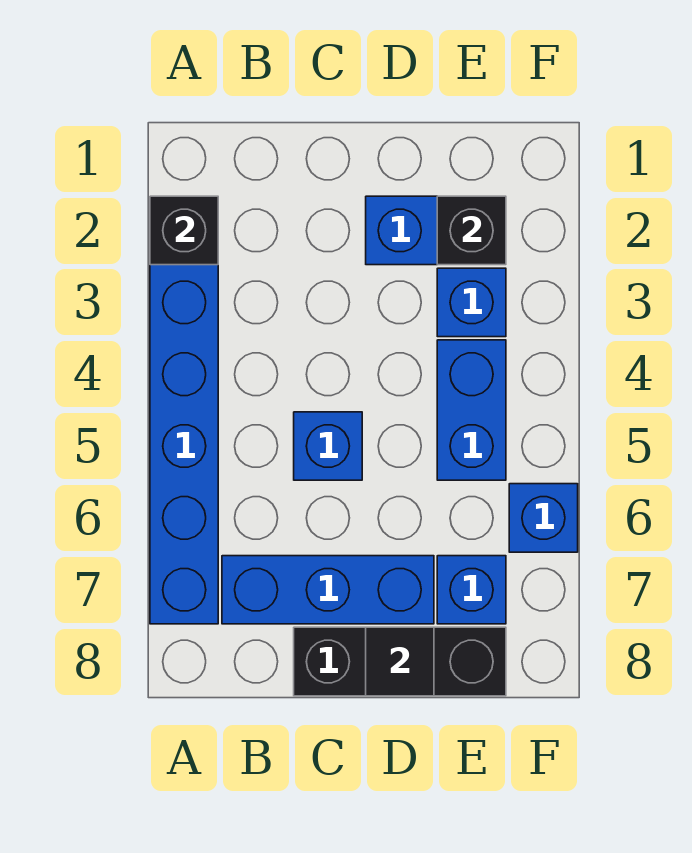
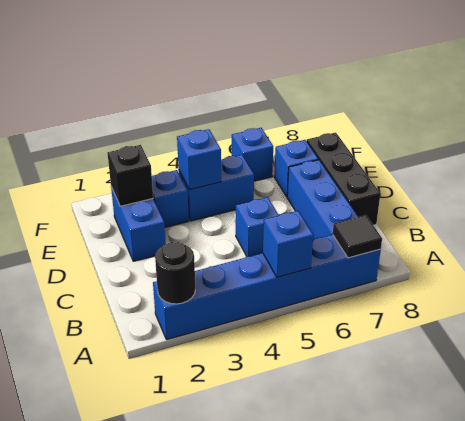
black brick A2 level 2 -> black round brick A2 level 2
none -> blue brick A5 level 2
black tile D8 level 2 -> black tile A7 level 2
none -> blue brick E4 level 2

